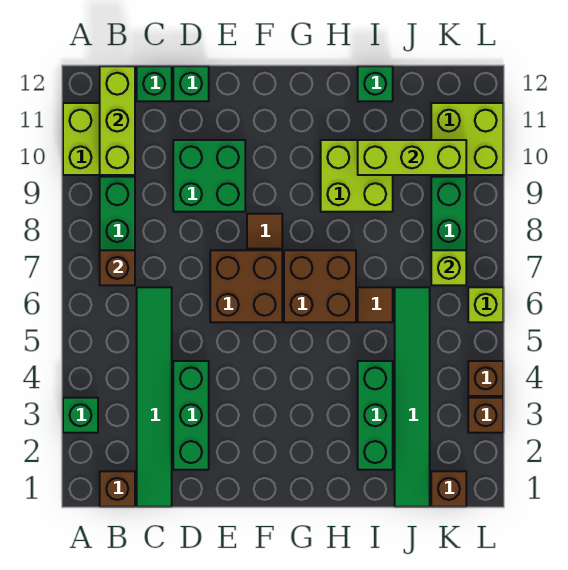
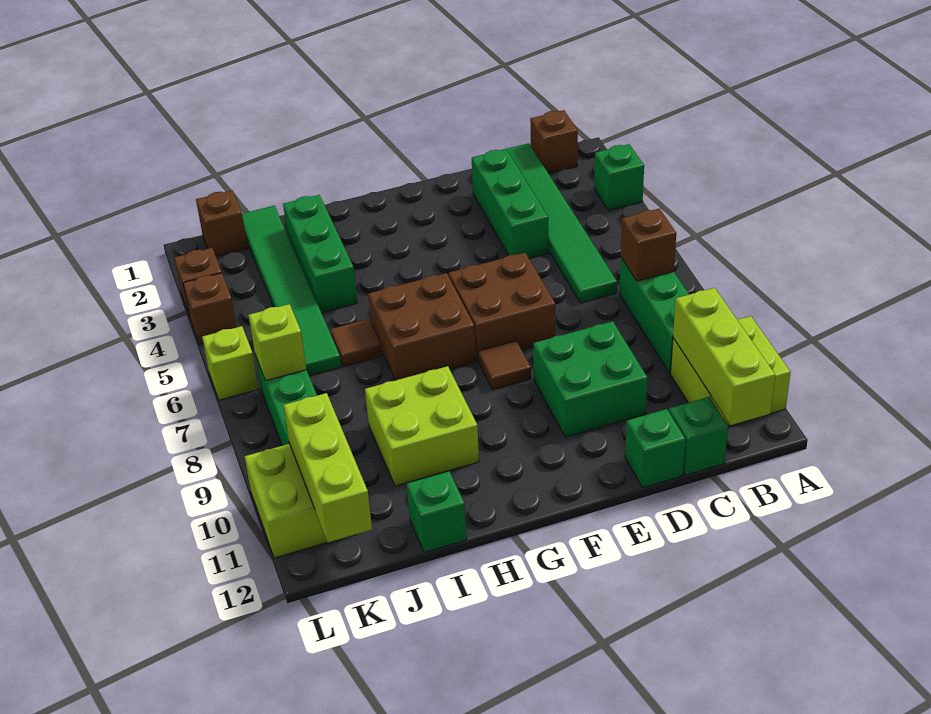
lime brick I10:K10 level 2 -> lime brick K10:K12 level 2

